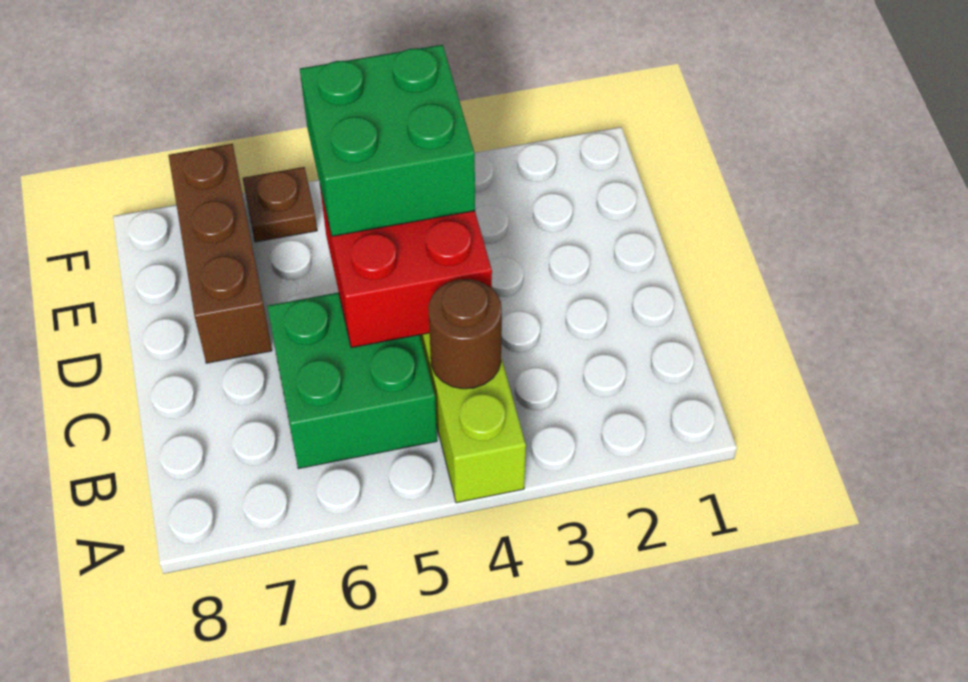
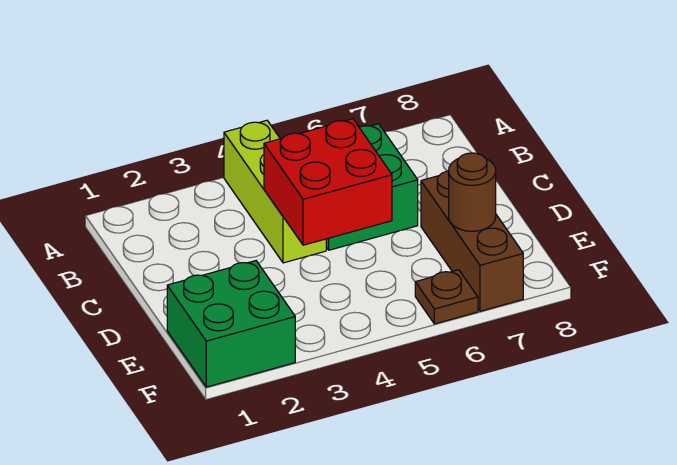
brown round brick B4 level 2 -> brown round brick E7 level 2
green brick D4:E5 level 3 -> green brick E1:F2 level 1

